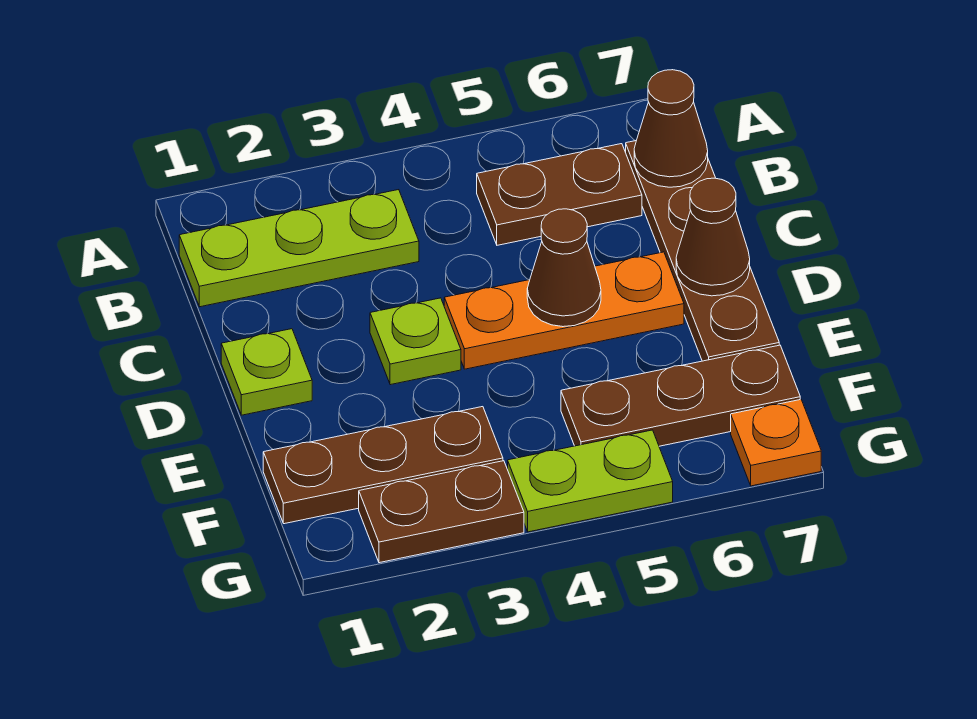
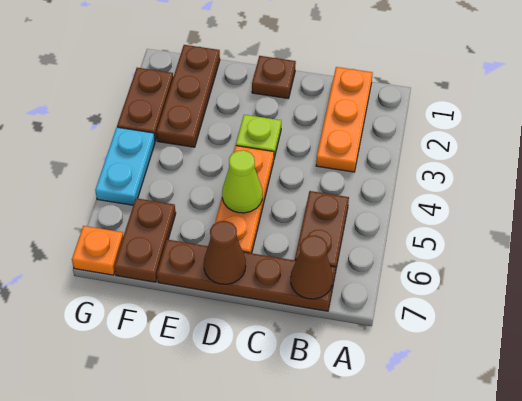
lime plate B1:B3 level 1 -> orange plate B1:B3 level 1
lime plate D1 level 1 -> brown plate D1 level 1
brown cone D5 level 2 -> lime cone D5 level 2
brown plate F5:F7 level 1 -> brown plate F6:F7 level 1
lime plate G4:G5 level 1 -> cyan plate G4:G5 level 1

